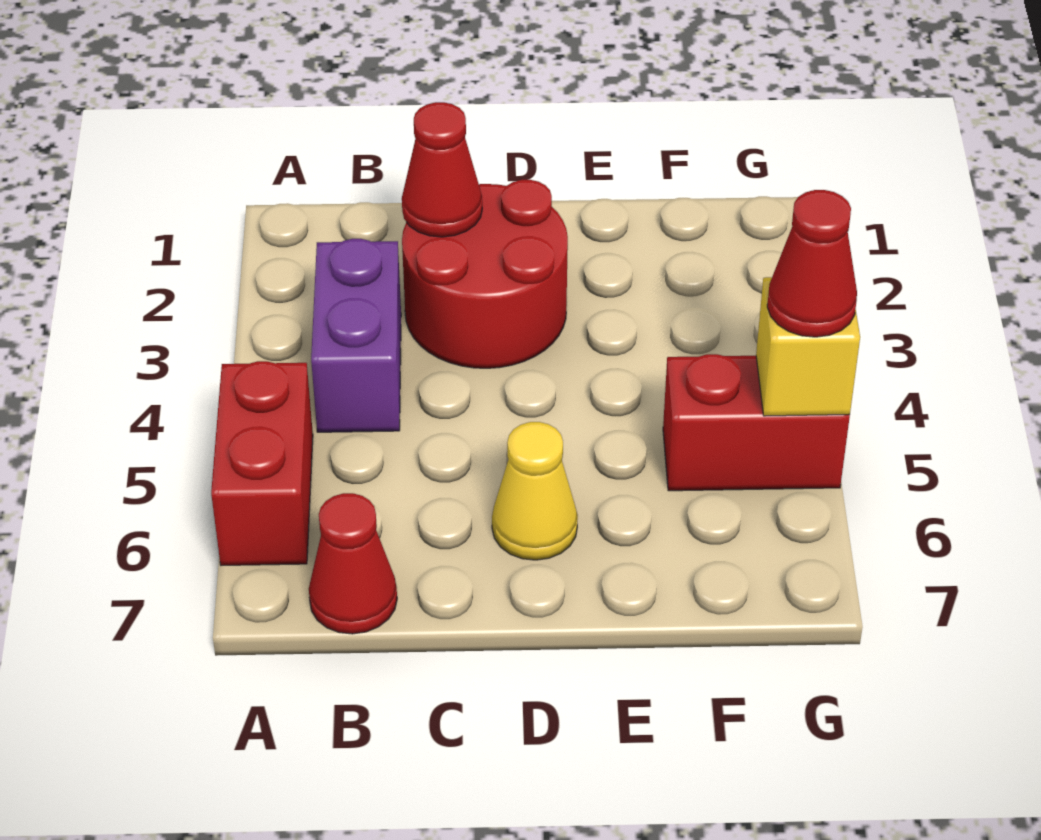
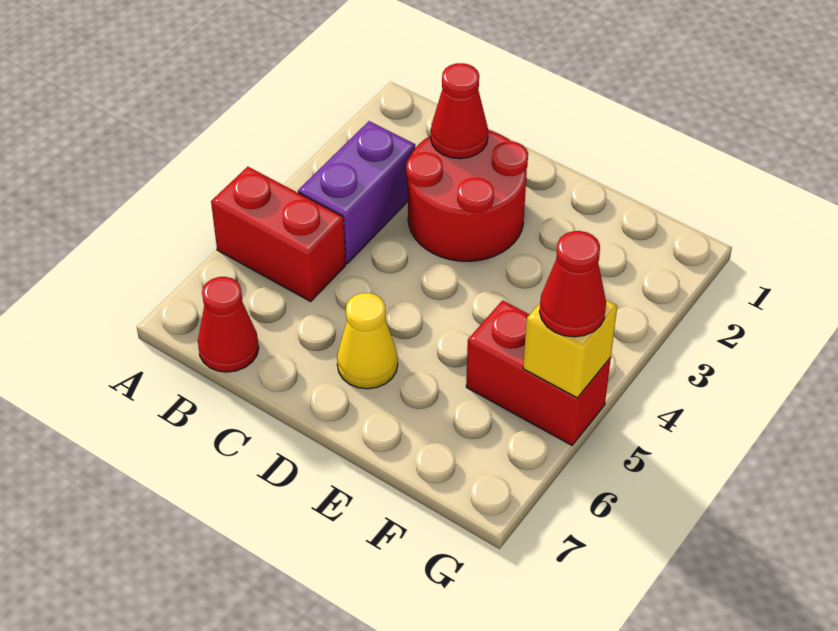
red brick A5:A6 level 1 -> red brick A5:B5 level 1

